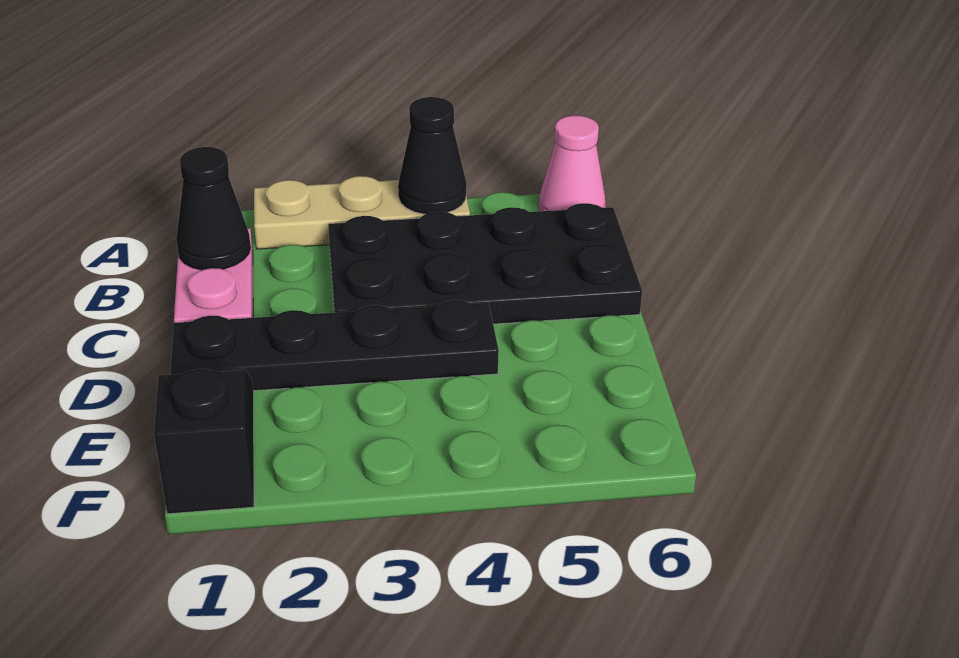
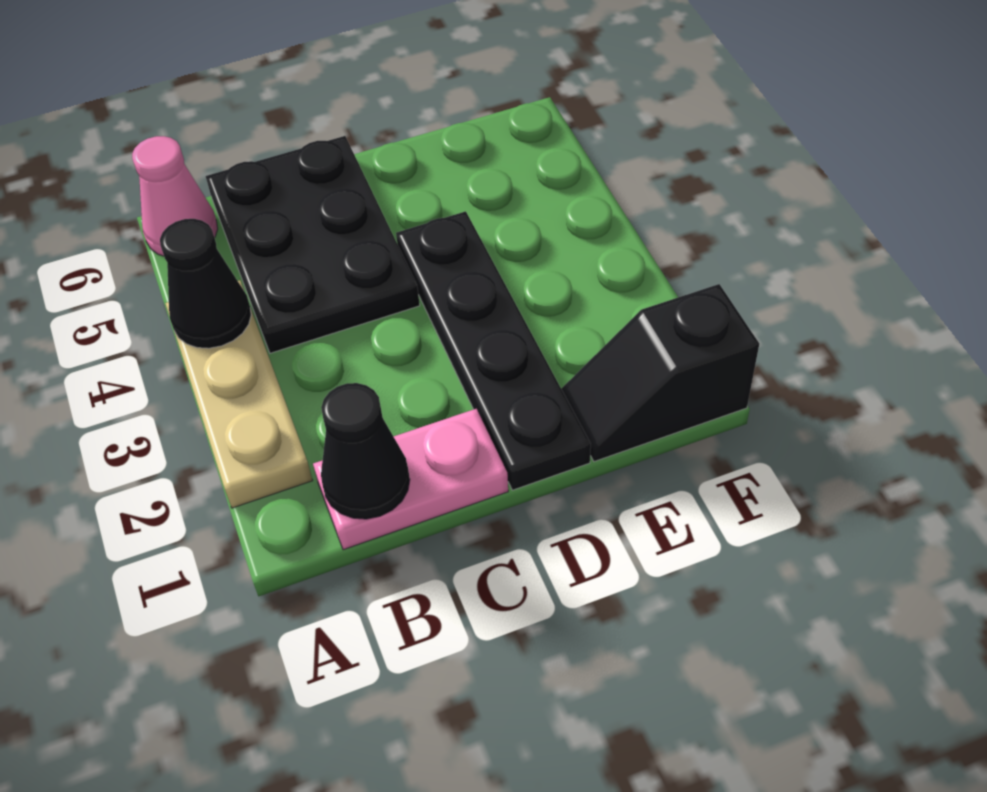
black plate B3:C6 level 1 -> black plate B4:C6 level 1

